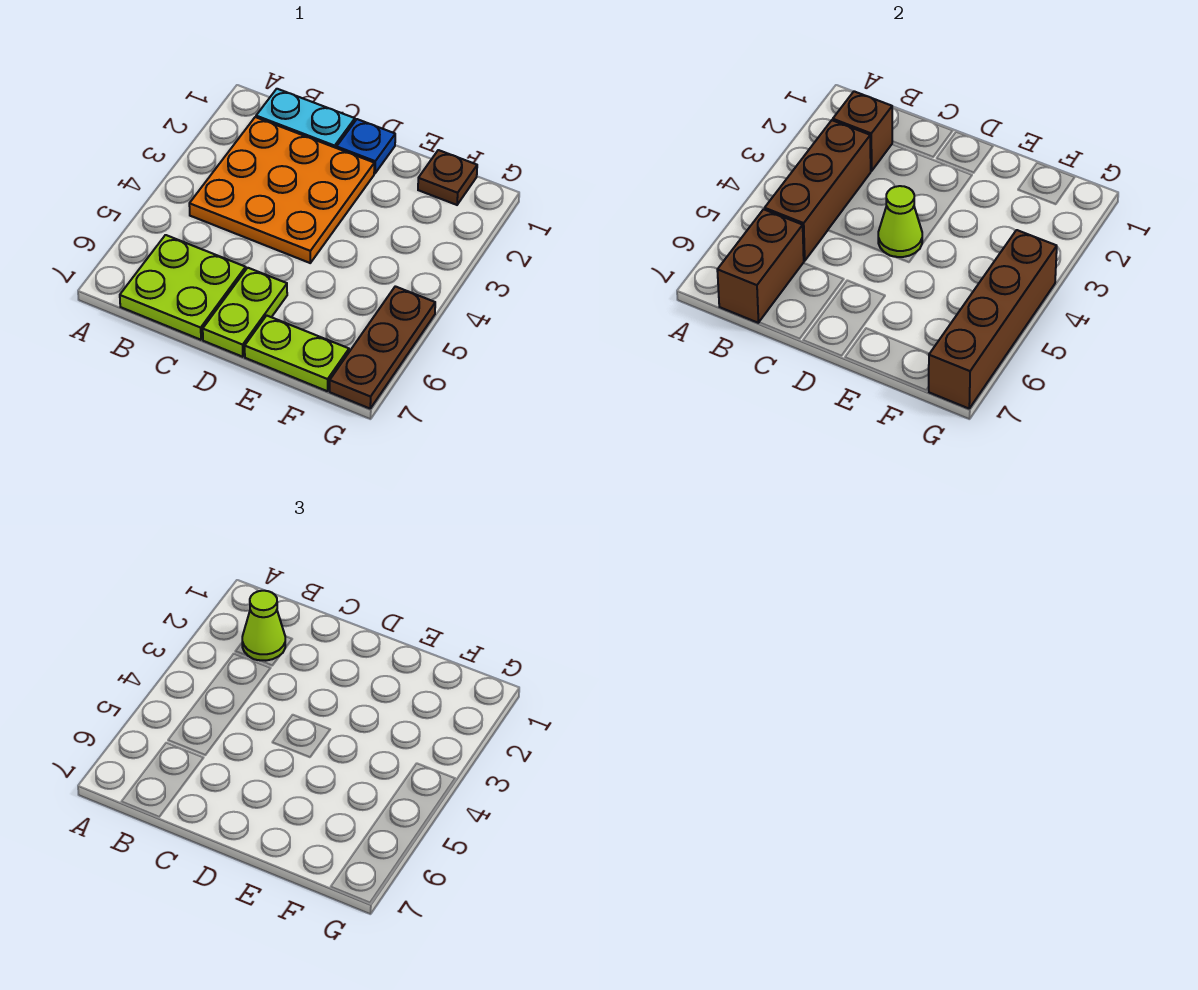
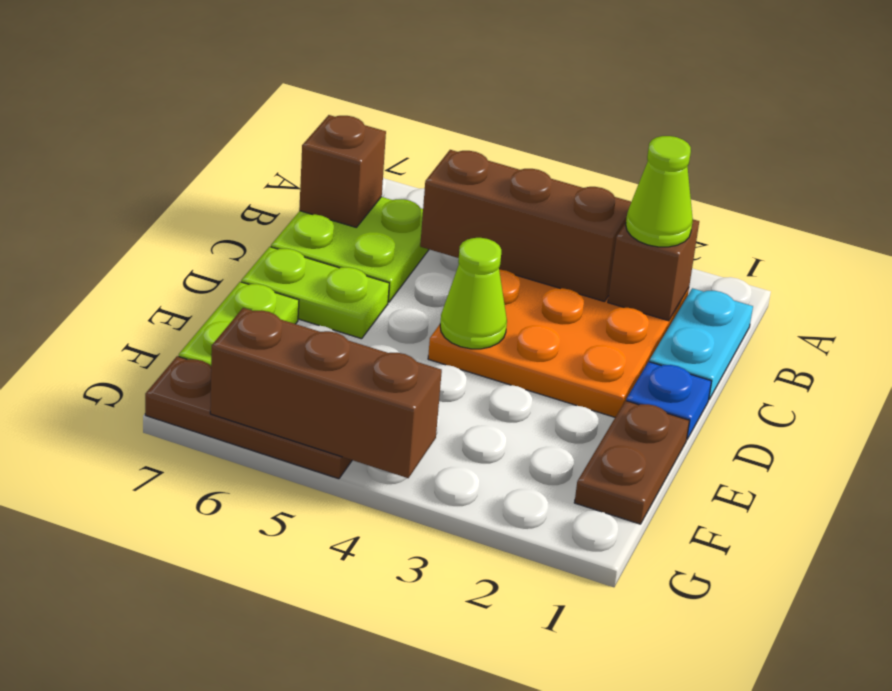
brown brick B6:B7 level 2 -> brown brick B7 level 2
brown plate F1 level 1 -> brown plate E1:F1 level 1
brown brick G4:G7 level 2 -> brown brick G4:G6 level 2

